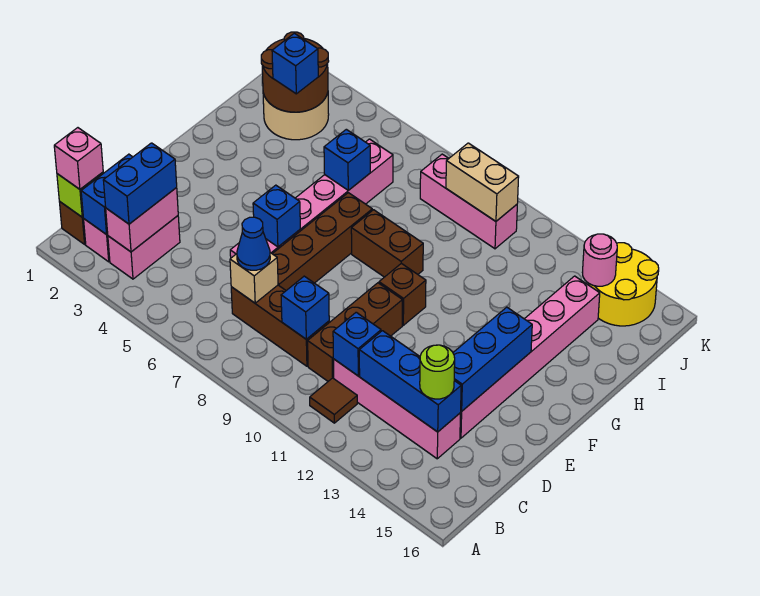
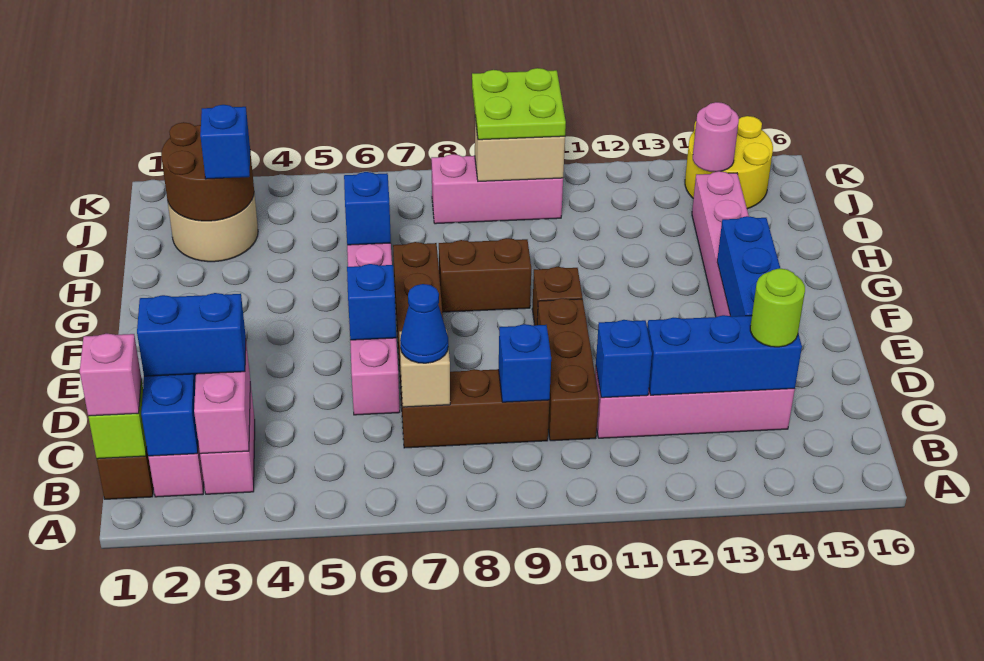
blue brick B3:C3 level 3 -> blue brick C2:C3 level 3
brown tile B11 level 1 -> none
none -> lime plate J9:K10 level 3

